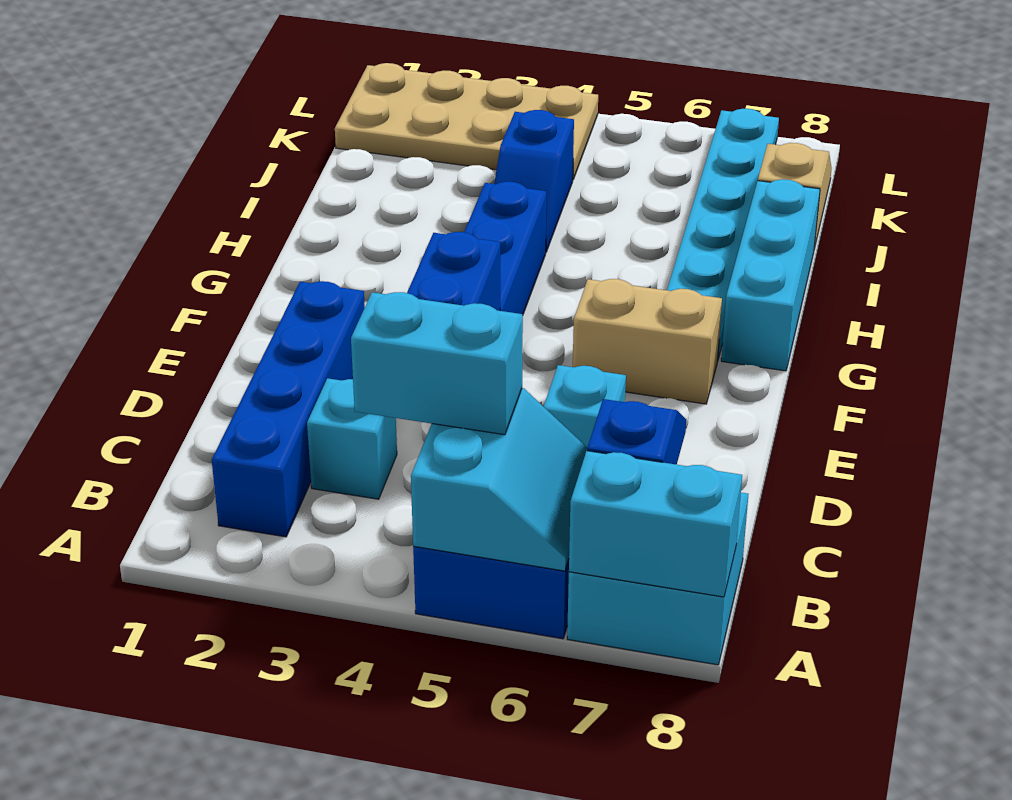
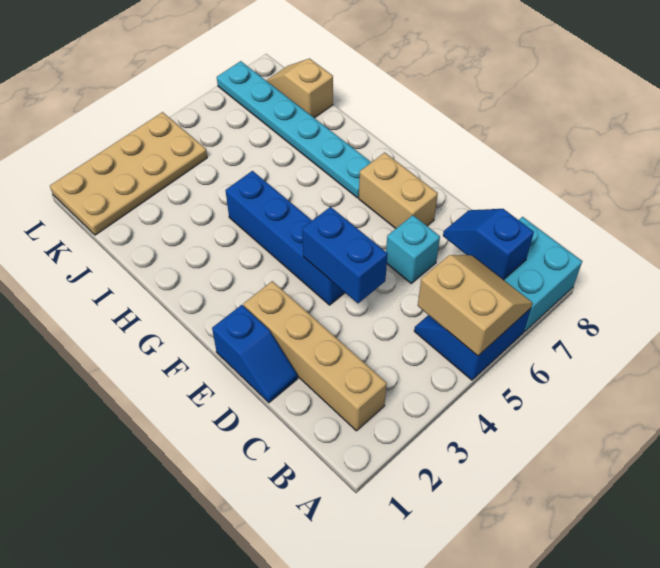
cyan slope A5:B6 level 2 top 5 -> tan slope A5:B6 level 2 top 5
cyan brick A7:A8 level 2 -> none
blue brick B2:E2 level 1 -> tan brick B2:E2 level 1
cyan brick B4:B5 level 3 -> none
cyan brick C3 level 1 -> none
tan brick F6:F7 level 1 -> tan brick E7:F7 level 1
cyan brick G8:I8 level 1 -> none
blue slope I4:J4 level 1 top J -> blue slope D1:E1 level 1 top E

